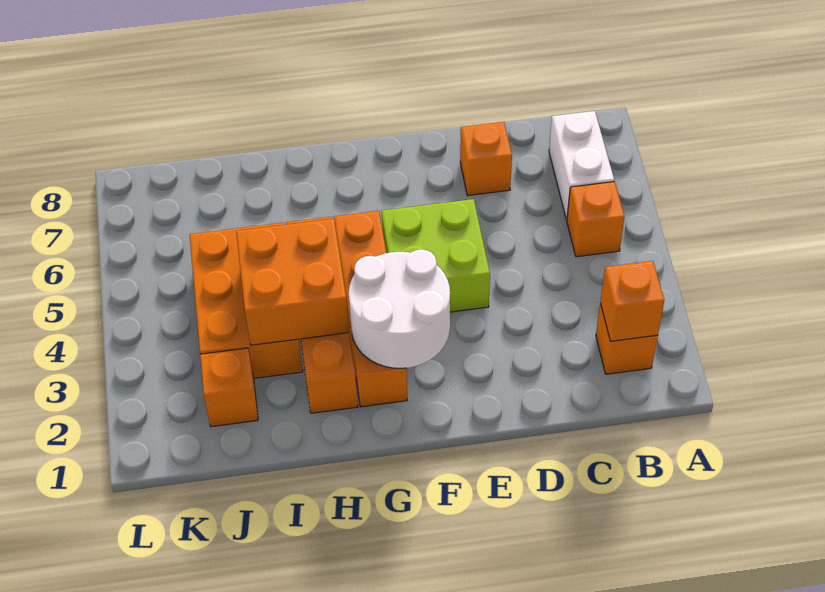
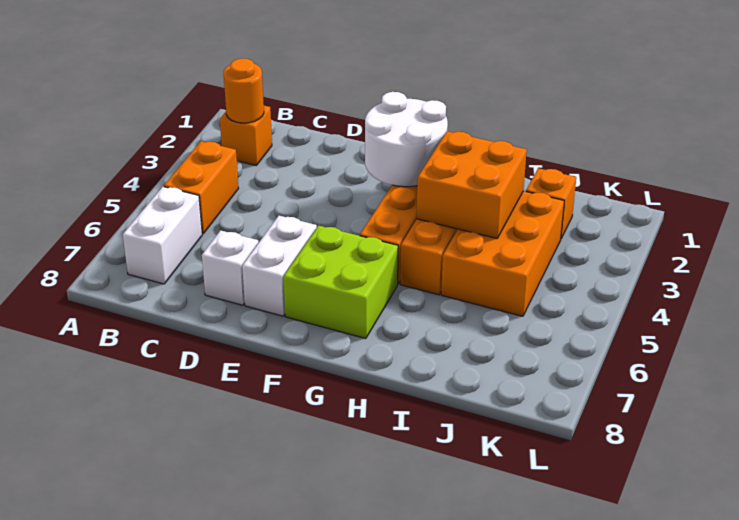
orange brick B2 level 2 -> orange round brick B2 level 2
orange brick B5 level 1 -> orange brick B4:B5 level 1
orange brick D7 level 1 -> white brick D7 level 1
lime brick E4:F5 level 1 -> lime brick F6:G7 level 1
none -> white brick E6:E7 level 1

